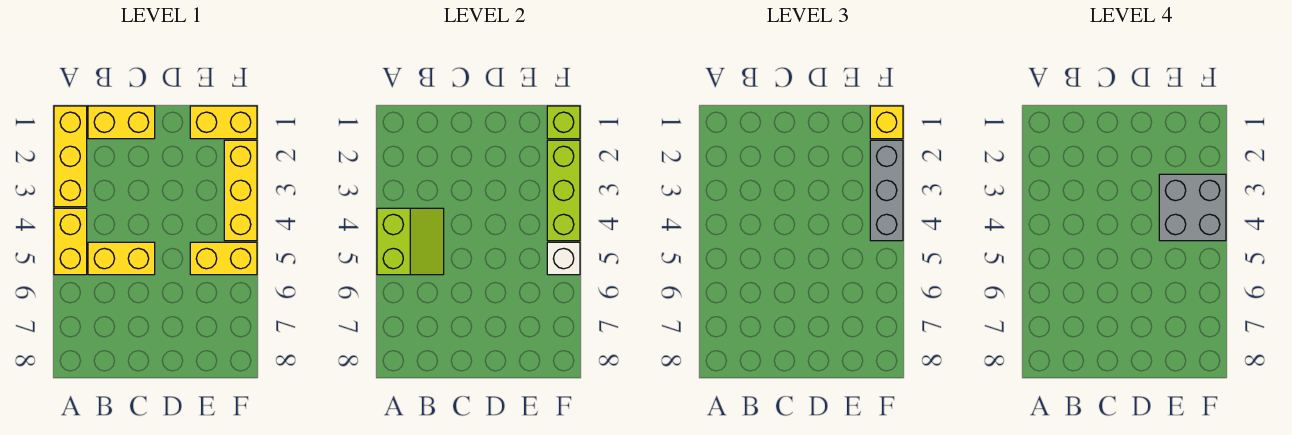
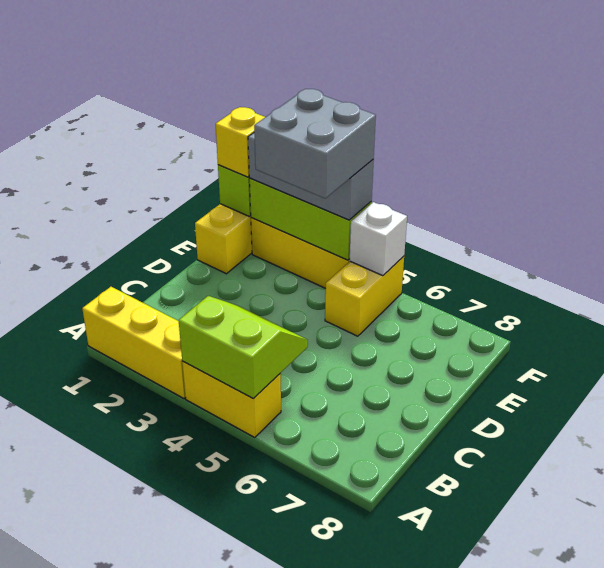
yellow brick B1:C1 level 1 -> none
yellow brick B5:C5 level 1 -> none

